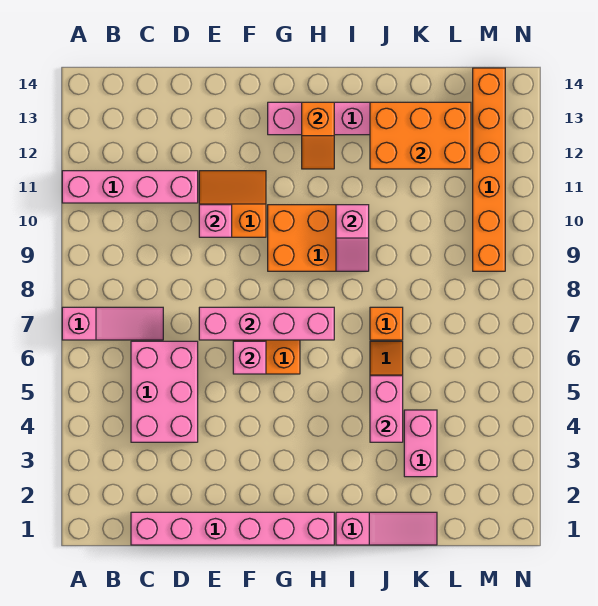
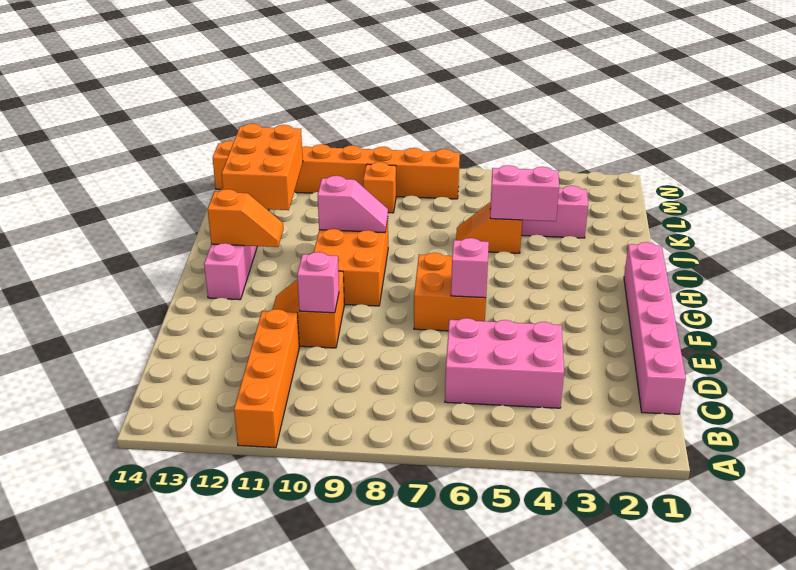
pink slope A7:C7 level 1 top A -> none
pink brick A11:D11 level 1 -> orange brick A11:D11 level 1
pink brick E7:H7 level 2 -> none
pink slope I1:K1 level 1 top I -> none
orange brick J7 level 1 -> orange brick L9 level 1
orange brick M9:M14 level 1 -> orange brick M7:M14 level 1

